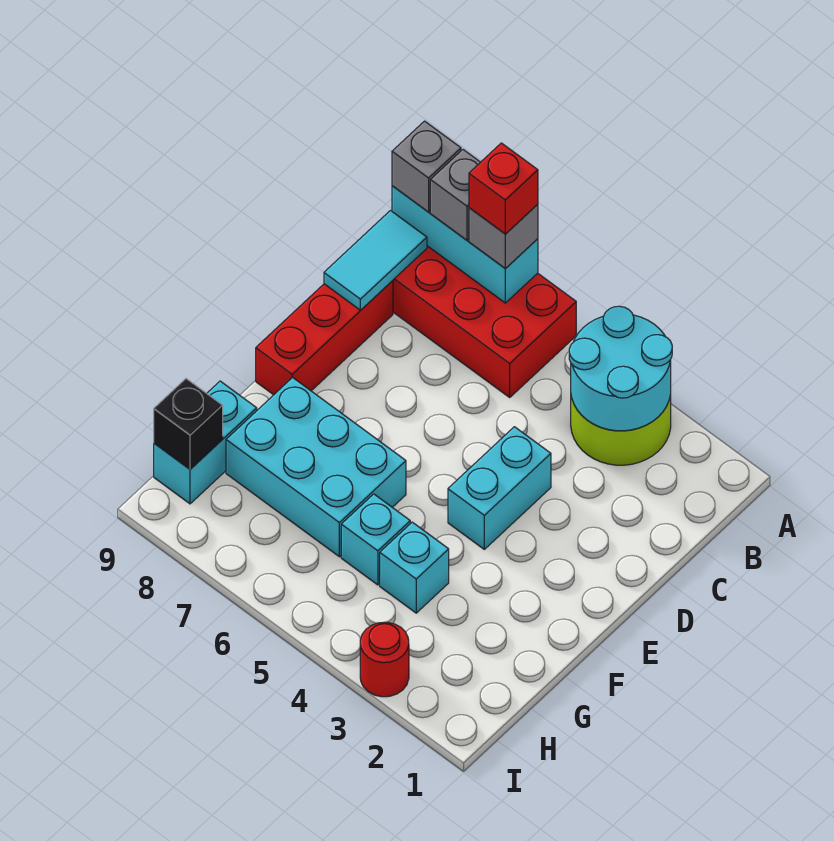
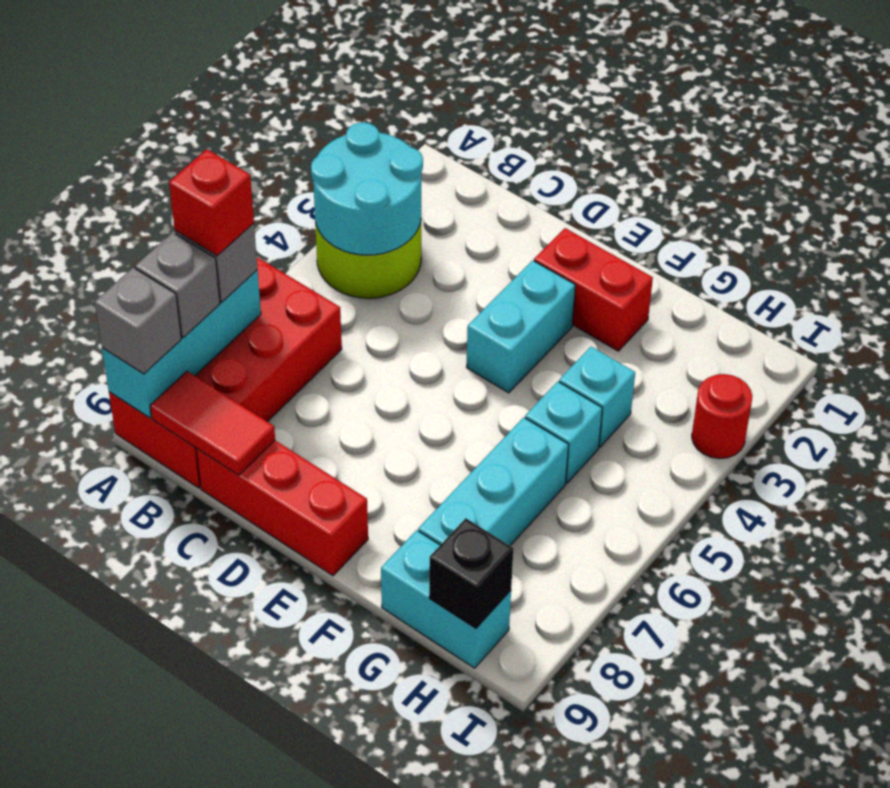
cyan tile B9:C9 level 2 -> red tile B9:C9 level 2
cyan brick D4:E4 level 1 -> cyan brick E3:E4 level 1
none -> red brick E2:F2 level 1
cyan brick F6:G8 level 1 -> cyan brick G6:G8 level 1

